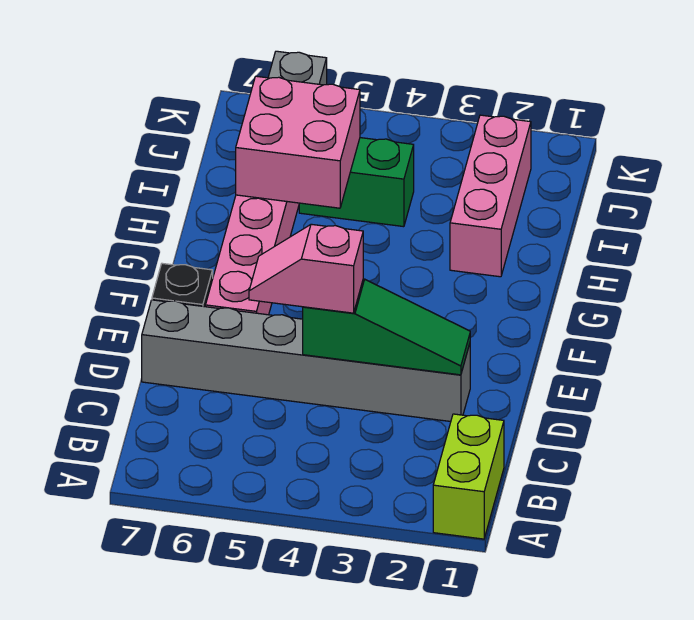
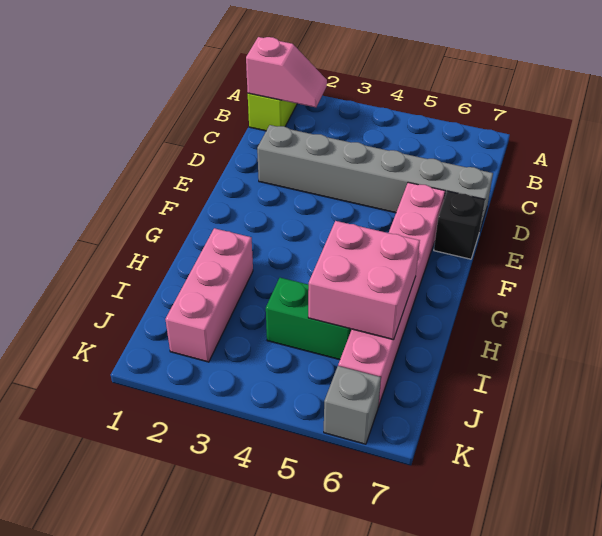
green slope D2:D4 level 2 top 4 -> none
pink slope D4:D5 level 3 top 4 -> pink slope B1:B2 level 2 top 1

